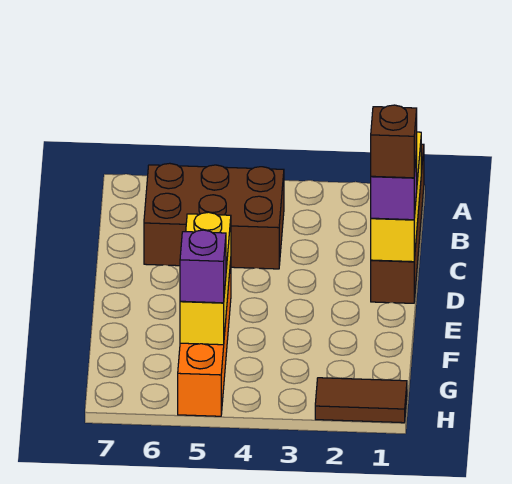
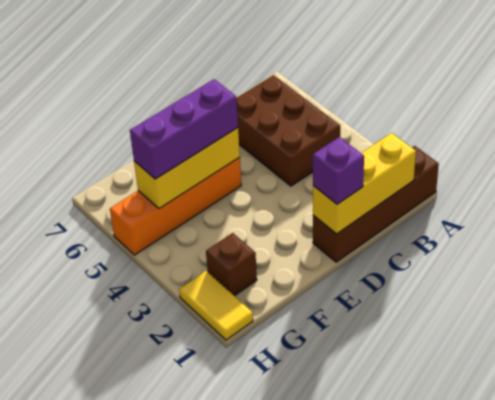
brown brick D1 level 4 -> brown brick G2 level 1
purple brick G5 level 3 -> purple brick E5:G5 level 3
brown tile H1:H2 level 1 -> yellow tile H1:H2 level 1

